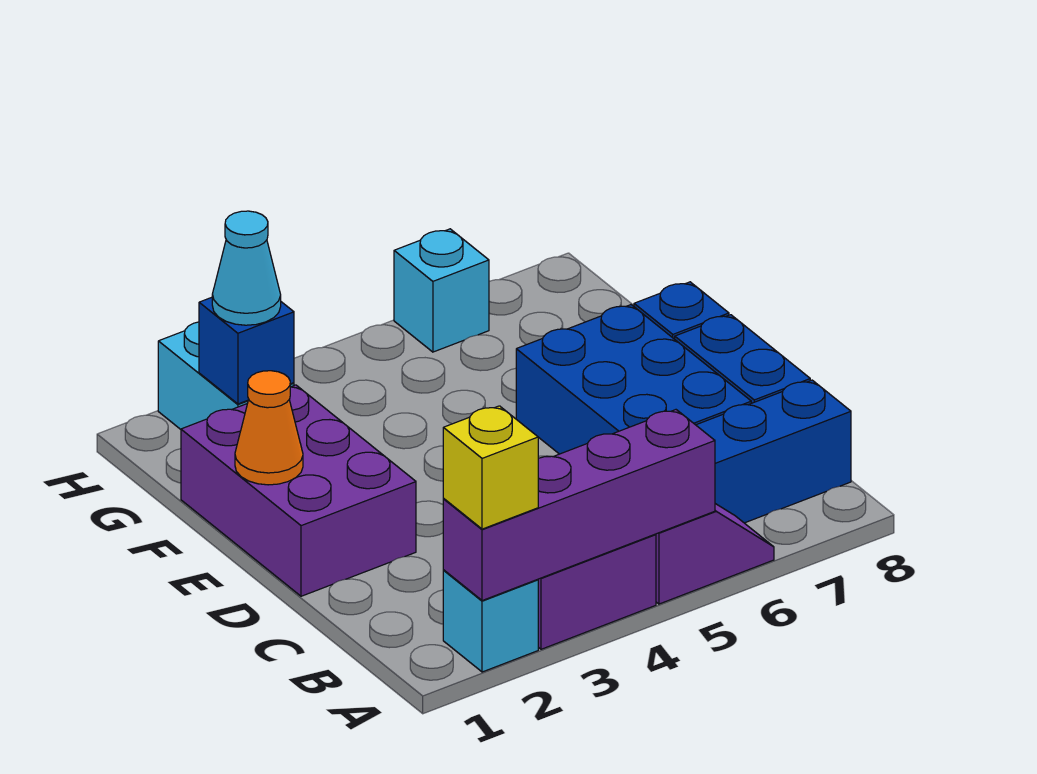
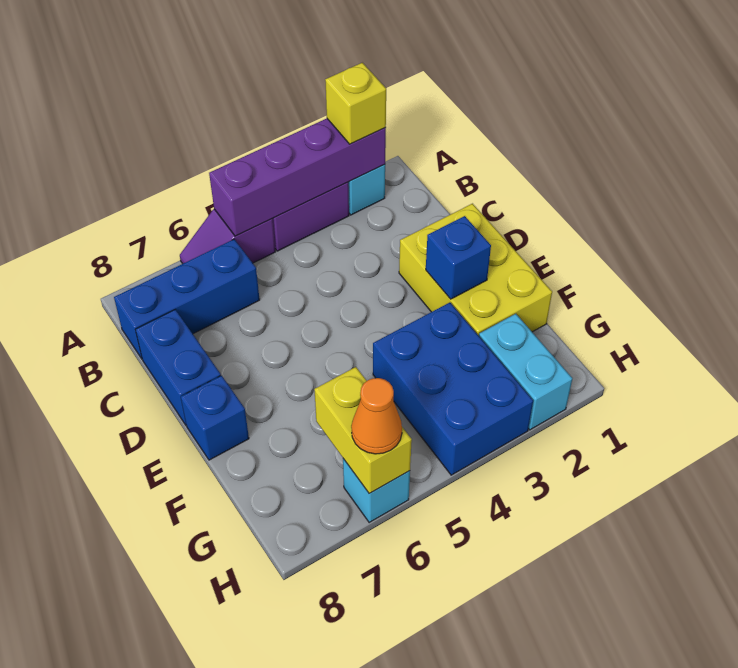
blue brick C6:E7 level 1 -> blue brick F3:H4 level 1
purple brick D1:F2 level 1 -> yellow brick D1:F2 level 1
orange cone E1 level 2 -> orange cone H6 level 3
blue brick G2 level 2 -> blue brick E2 level 2
cyan cone G2 level 3 -> none
none -> yellow brick G6:H6 level 2

